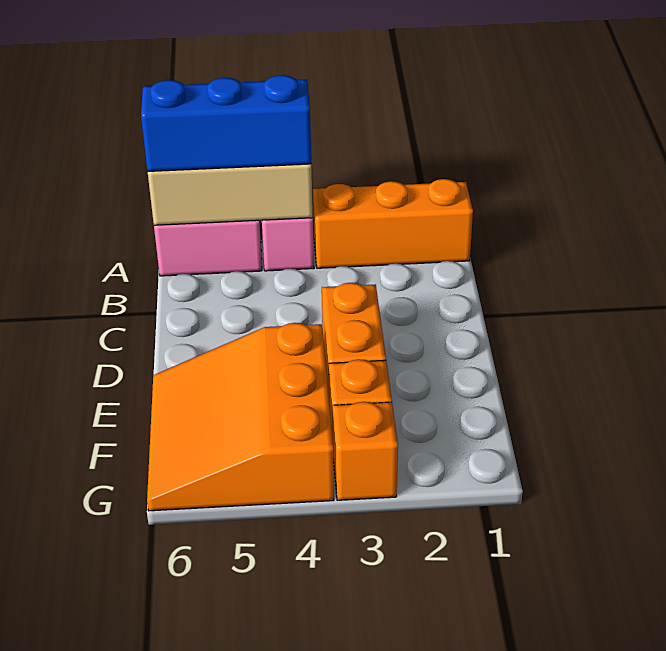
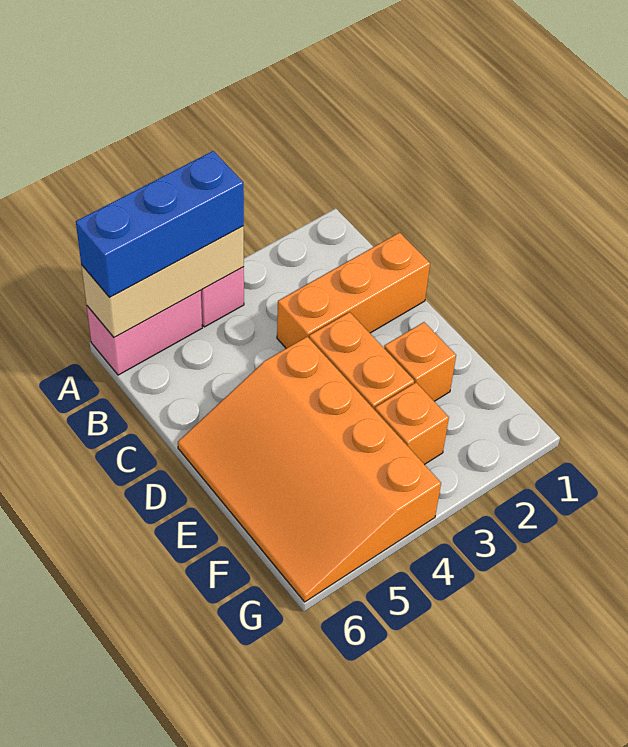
orange brick A1:A3 level 1 -> orange brick C1:C3 level 1
orange slope E4:G6 level 1 top 4 -> orange slope D4:G6 level 1 top 4
orange brick G3 level 1 -> orange brick E2 level 1

